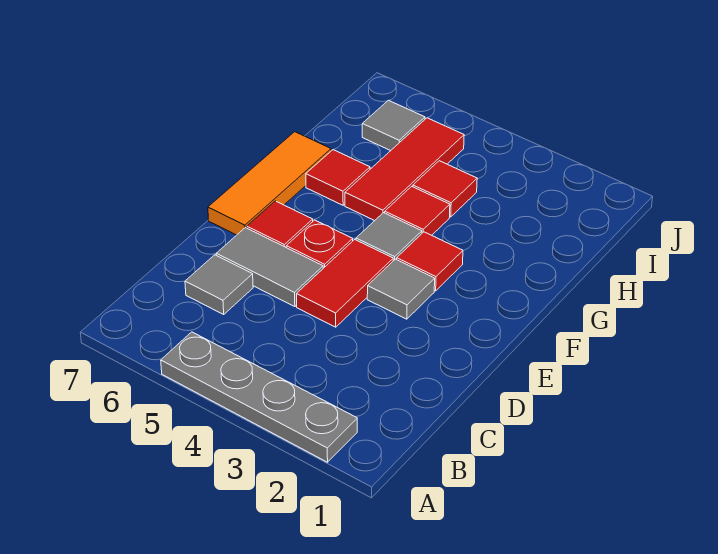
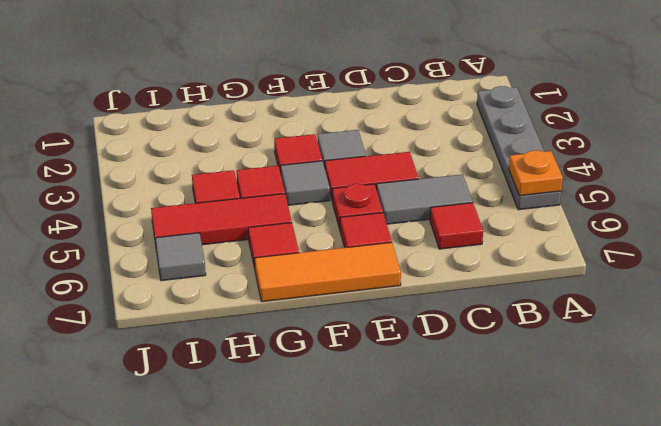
none -> orange plate A5 level 2
grey tile C6 level 1 -> red tile C6 level 1
grey tile D5:D6 level 1 -> grey tile C5:D5 level 1

